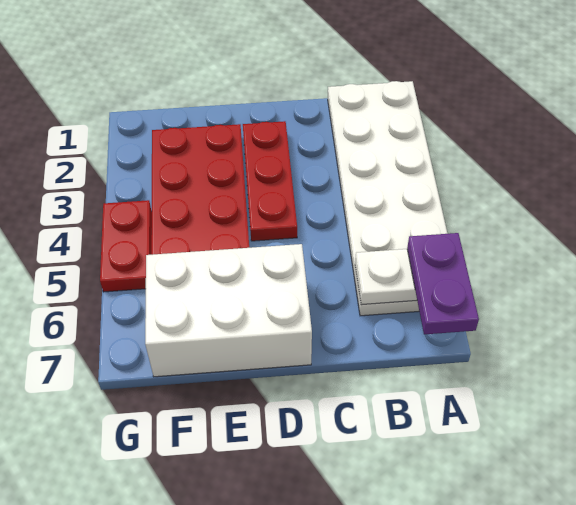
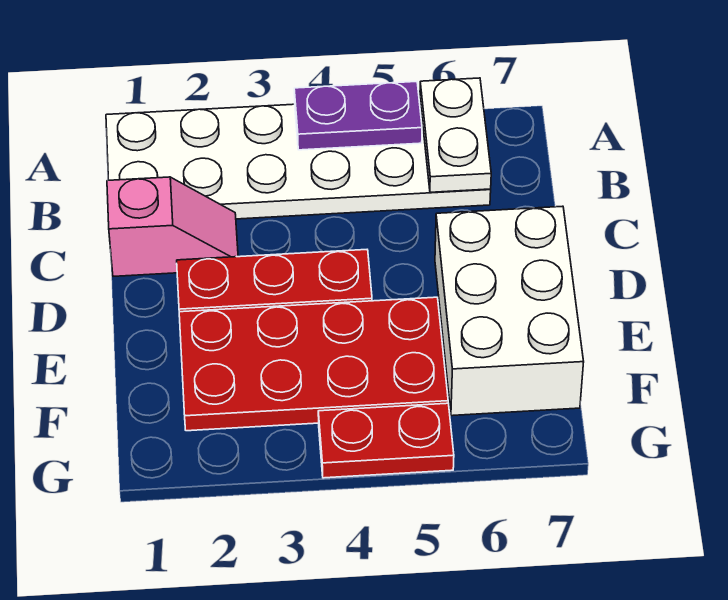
purple plate A6:A7 level 3 -> purple plate A4:A5 level 2
none -> pink slope C1:C2 level 1 top 1

